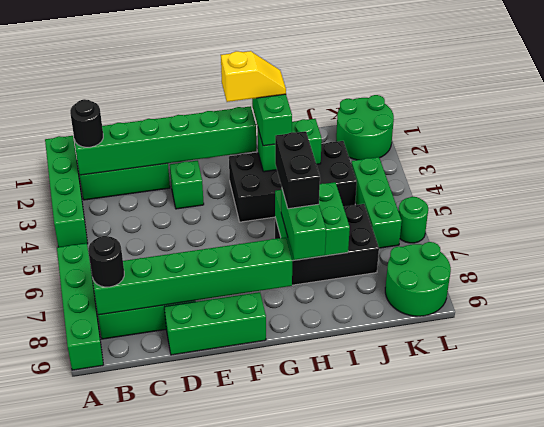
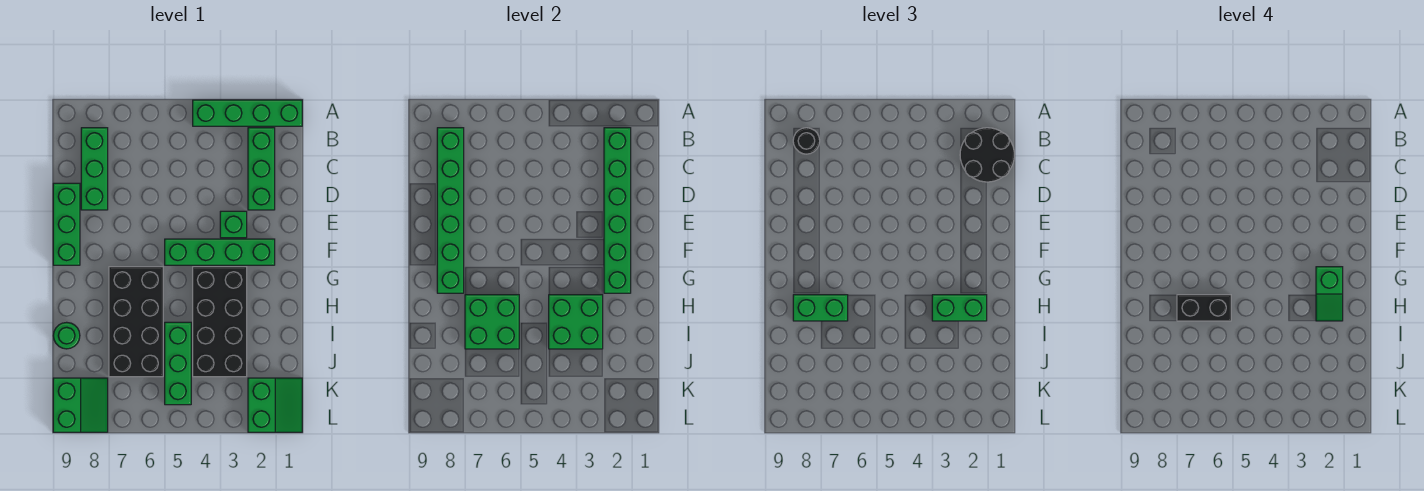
green brick A6:A9 level 1 -> green brick F2:F5 level 1
black round brick B2 level 3 -> black round brick B1:C2 level 3
yellow slope G2:H2 level 4 top G -> green slope G2:H2 level 4 top G
green brick H3:I3 level 2 -> green brick H3:I4 level 2
black brick H6:J7 level 1 -> black brick G6:J7 level 1
green round brick K1:L2 level 1 -> green slope K1:L2 level 1 top 2
green brick K4:K6 level 1 -> green brick I5:K5 level 1
green round brick K8:L9 level 1 -> green slope K8:L9 level 1 top 9
green round brick L6 level 1 -> green round brick I9 level 1

